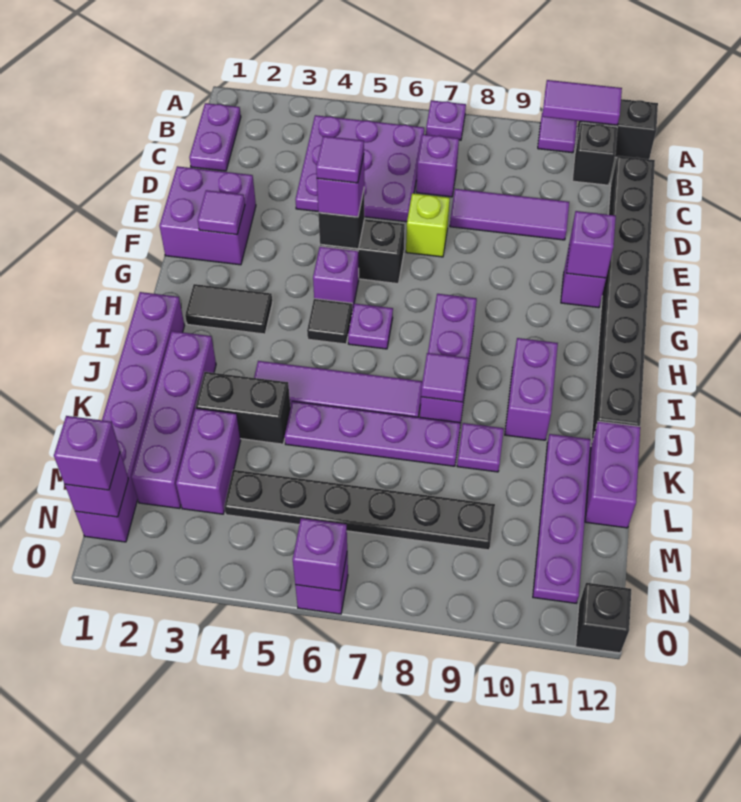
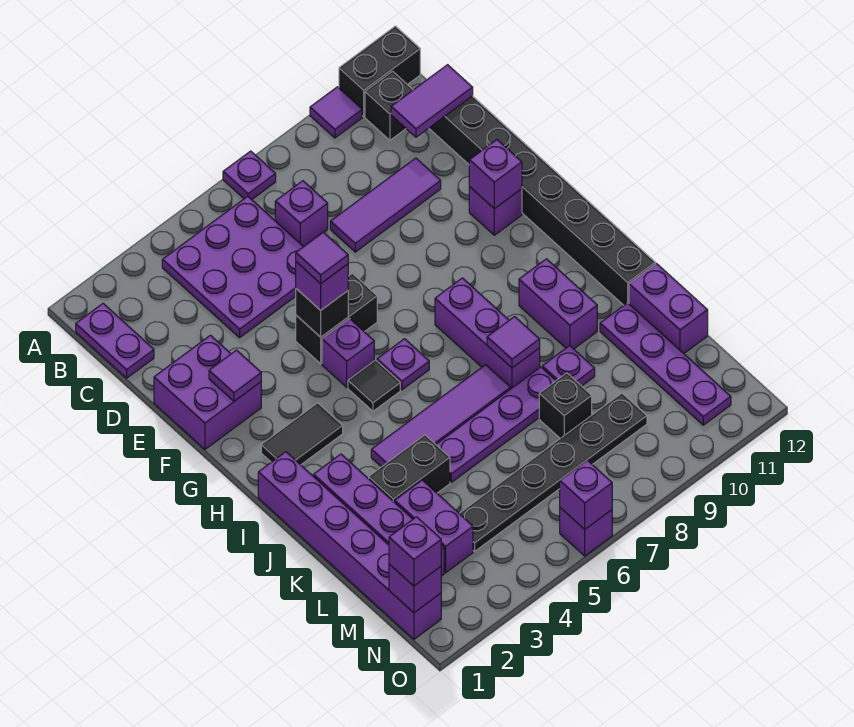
purple tile A10:A11 level 2 -> purple tile C11:C12 level 2
lime brick E7 level 1 -> none
black brick O12 level 1 -> black brick L8 level 1

